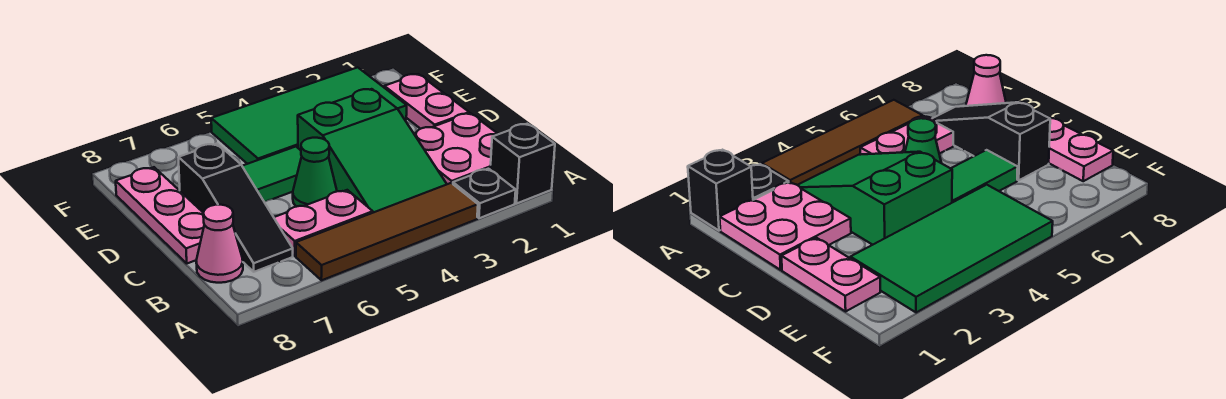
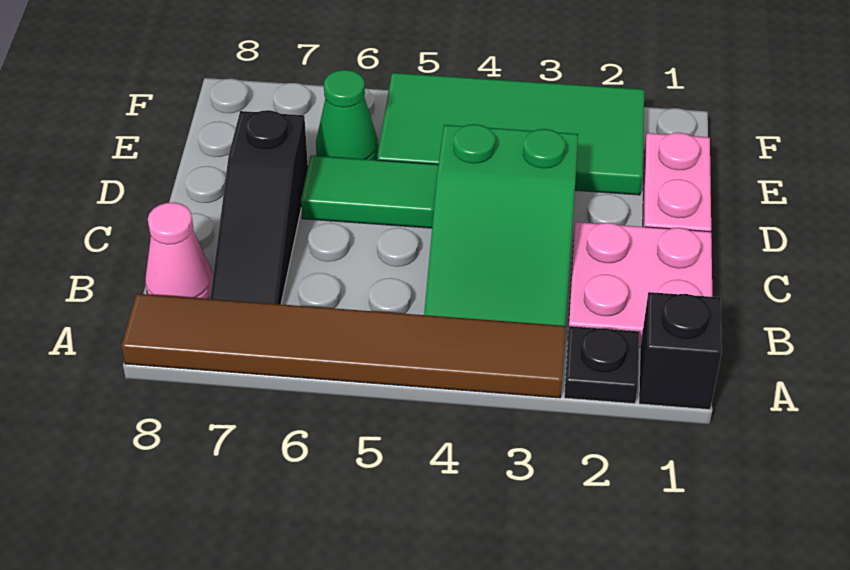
brown tile A3:A6 level 1 -> brown tile A3:A8 level 1
pink plate B5:B6 level 1 -> none
green cone C5 level 1 -> green cone E6 level 1
pink plate C8:E8 level 1 -> none

